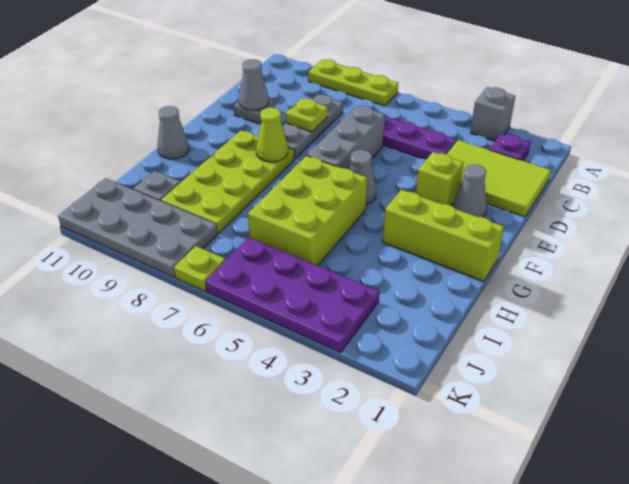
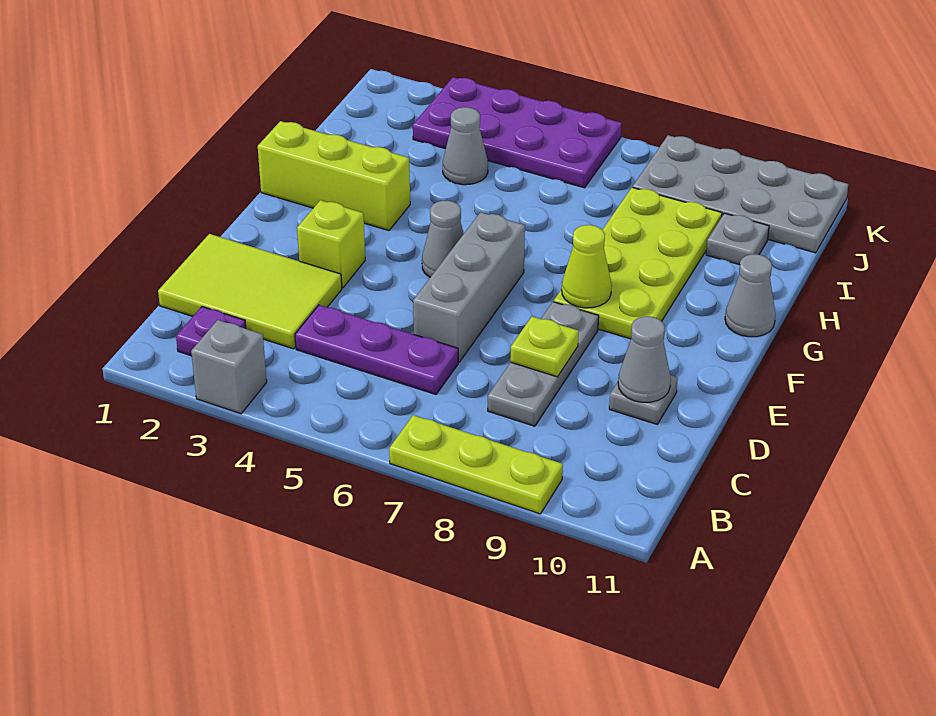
grey cone E2 level 1 -> grey cone I4 level 1
lime brick G5:I6 level 1 -> none
lime plate K7 level 1 -> none

